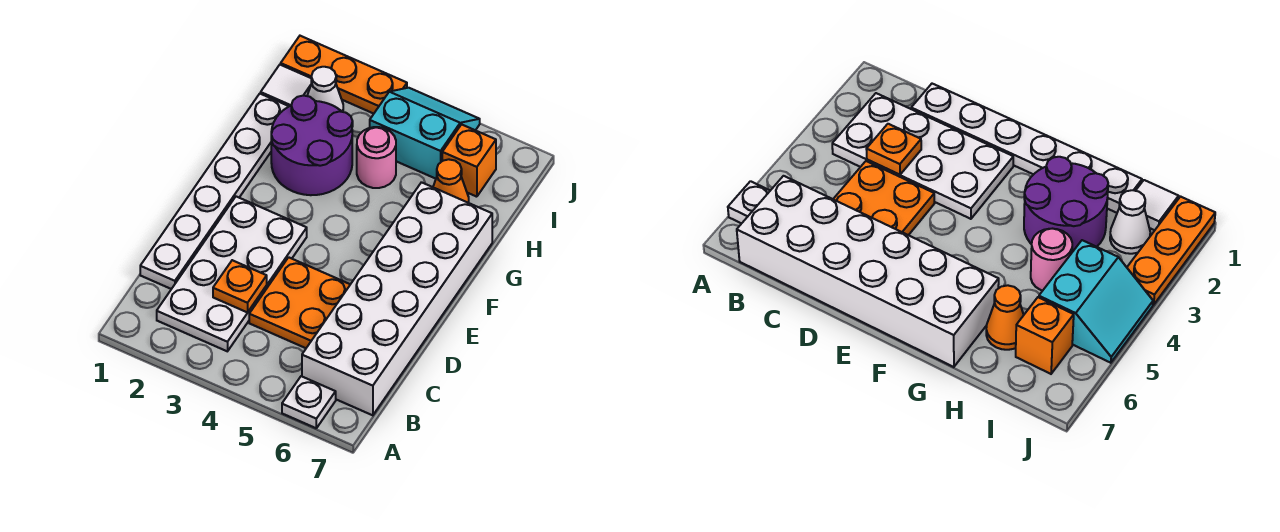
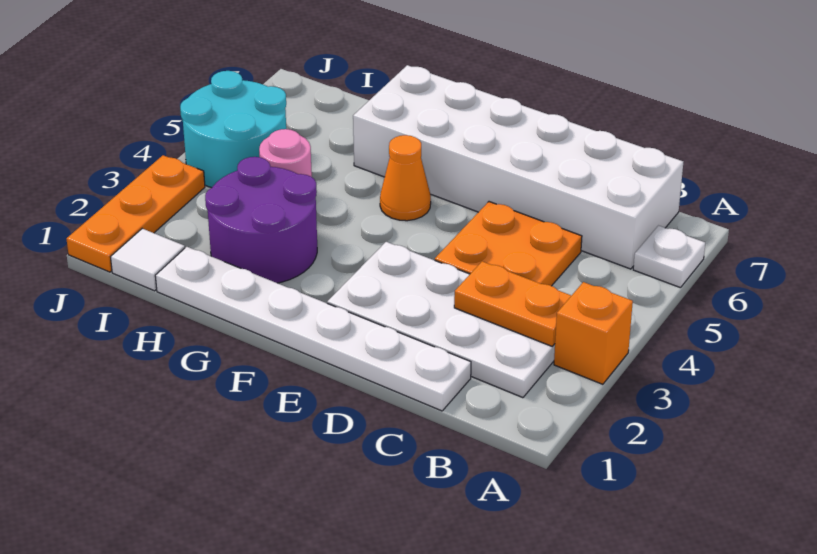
orange plate C3 level 2 -> orange plate B3:C3 level 2
orange cone H6 level 1 -> orange cone F5 level 1
white cone I2 level 1 -> none
cyan slope I4:J5 level 1 top I -> cyan round brick I4:J5 level 1
orange brick I6 level 1 -> orange brick A3 level 1

